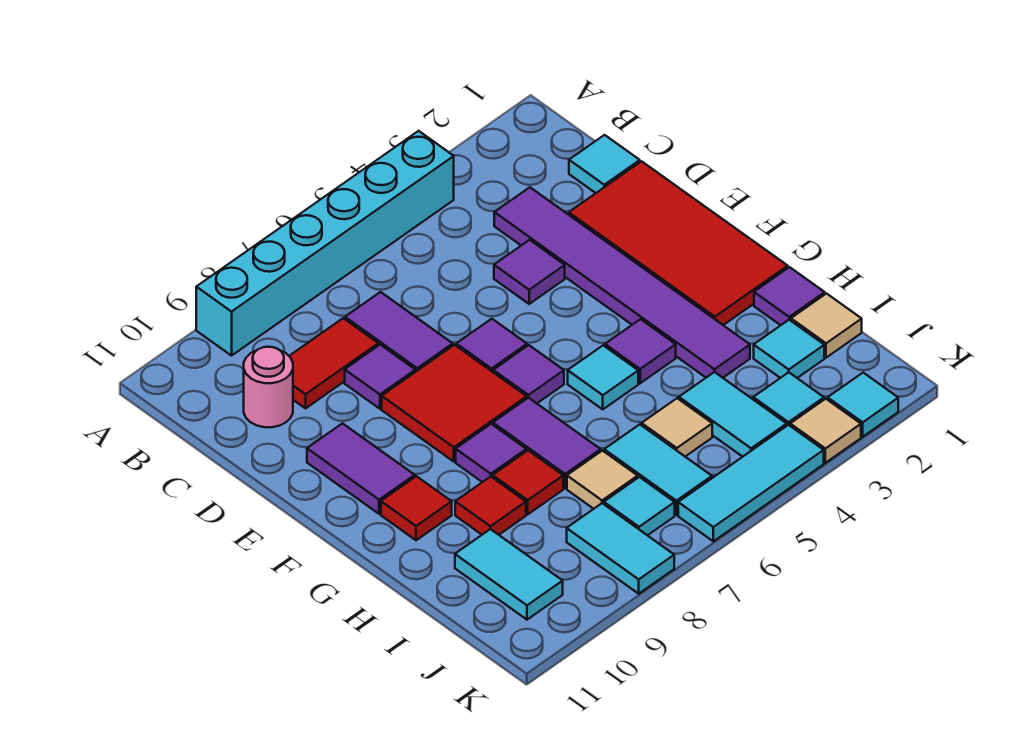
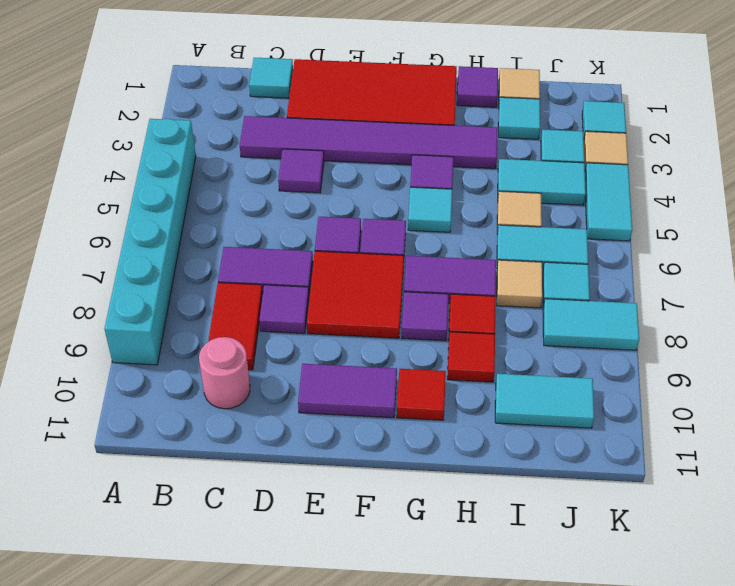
cyan tile K4:K6 level 1 -> cyan tile K4:K5 level 1

